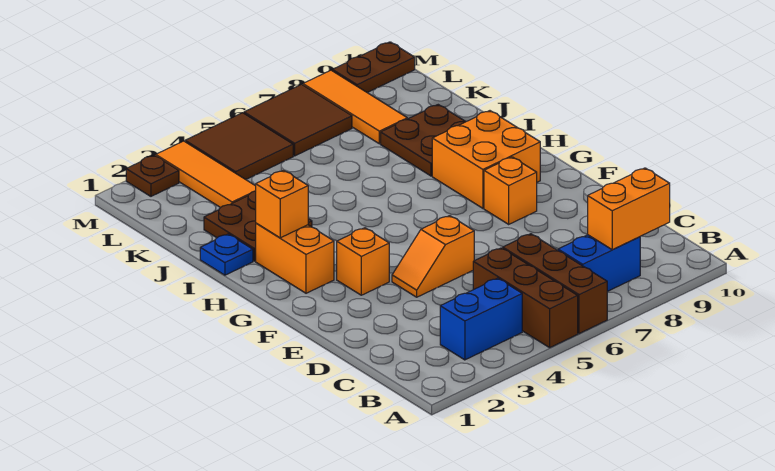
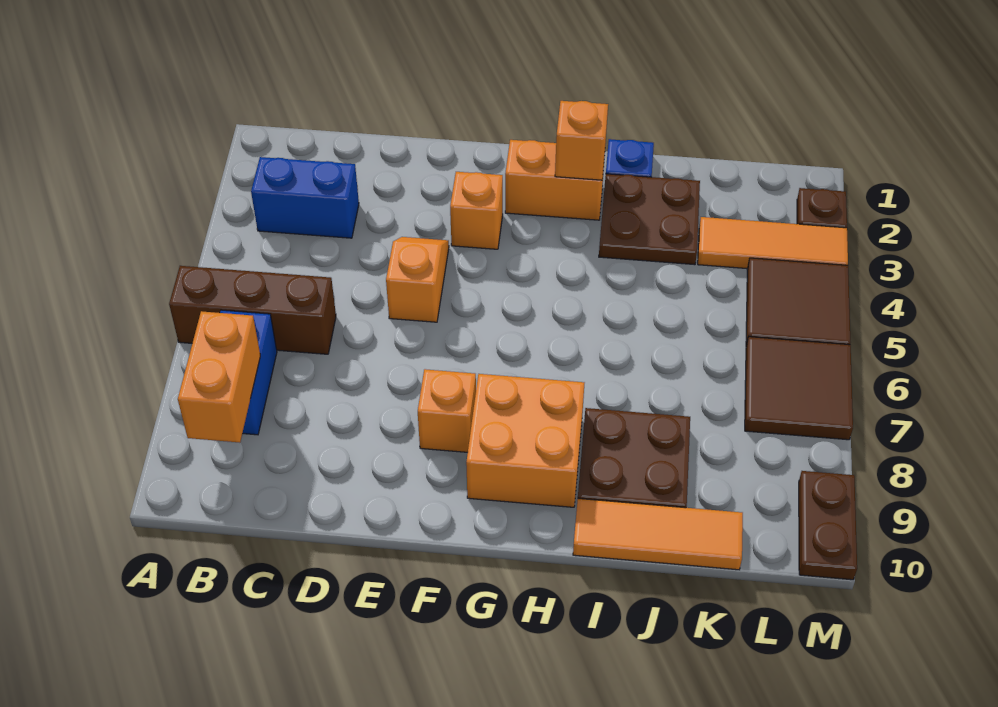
brown brick A5:C5 level 1 -> none
blue brick B3:B4 level 1 -> blue brick B3:C3 level 1
orange tile K8:M8 level 1 -> orange tile I10:K10 level 1

